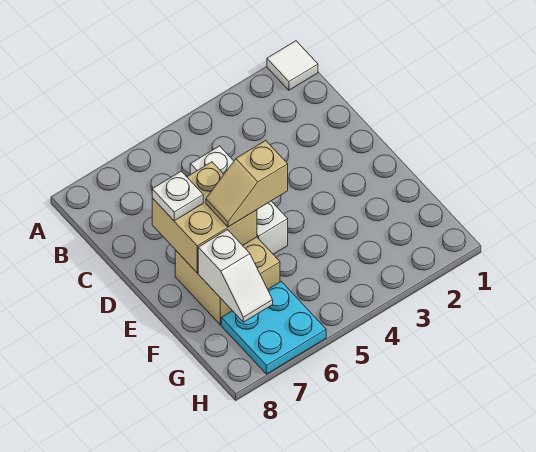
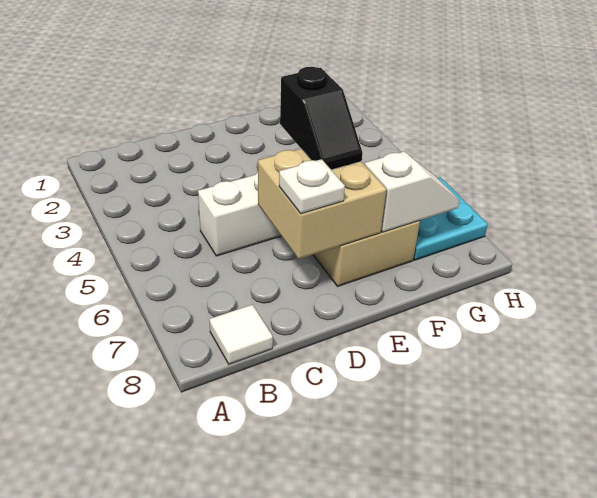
white tile A1 level 1 -> white tile B8 level 1
tan slope E5:E6 level 3 top 5 -> black slope E5:E6 level 3 top 5

